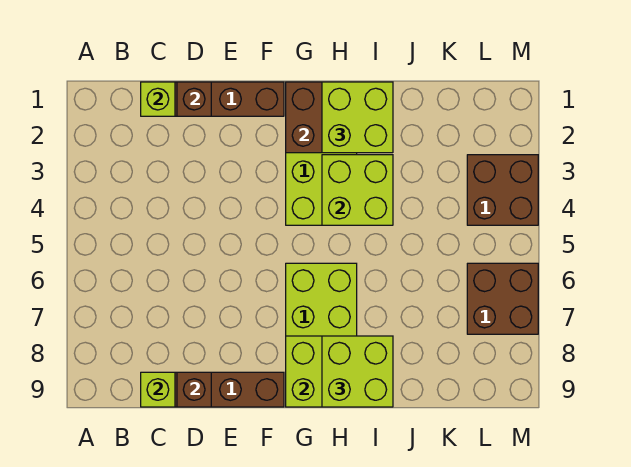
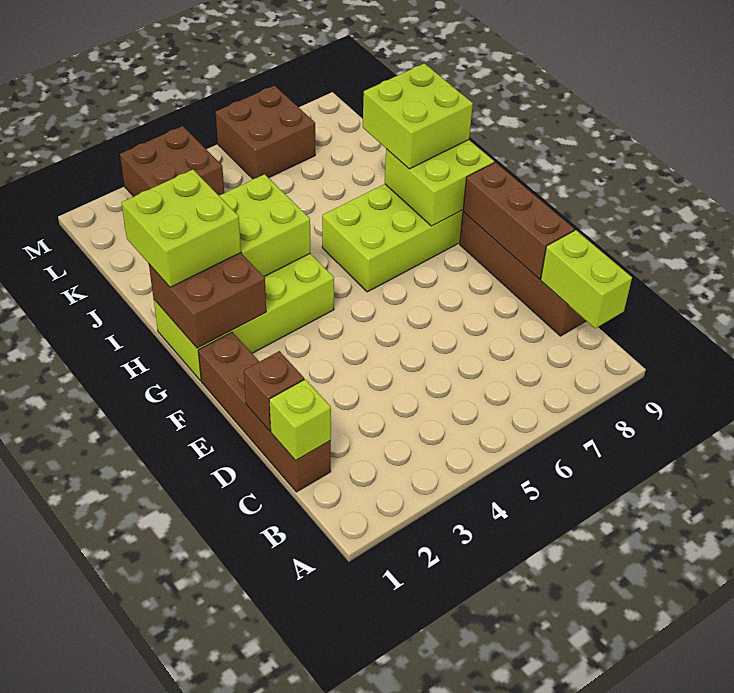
lime brick C9 level 2 -> lime brick B9:C9 level 2
brown brick D9 level 2 -> brown brick D9:F9 level 2

